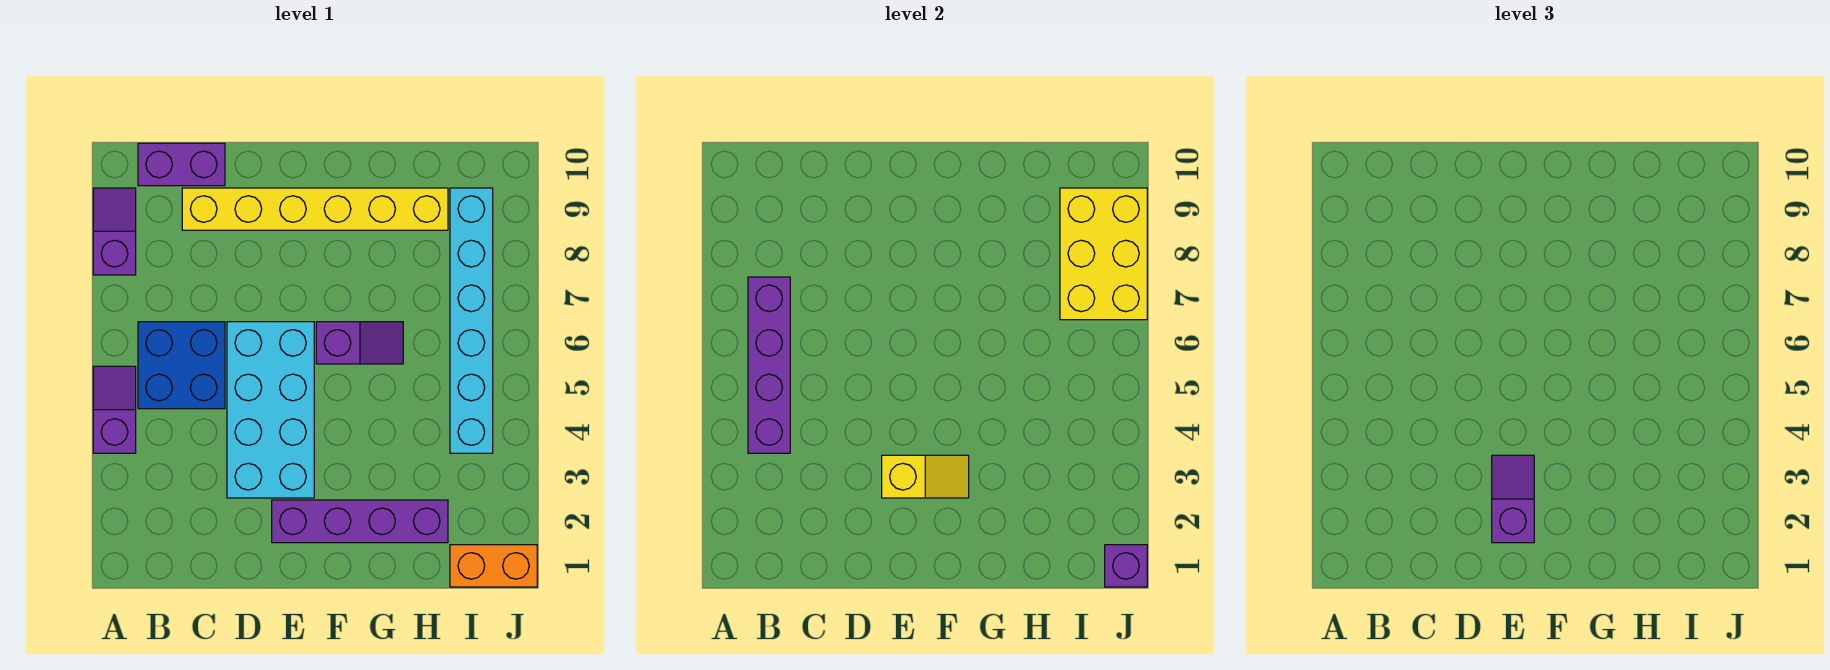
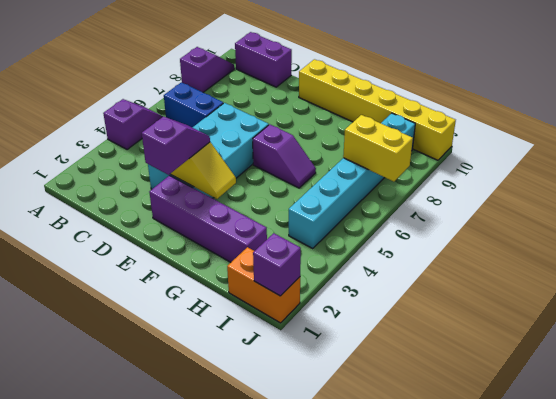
purple brick B4:B7 level 2 -> none
blue brick B5:C6 level 1 -> blue brick B6:C6 level 1
yellow brick C9:H9 level 1 -> yellow brick E10:J10 level 1
yellow brick I7:J9 level 2 -> yellow brick I7:J7 level 2

